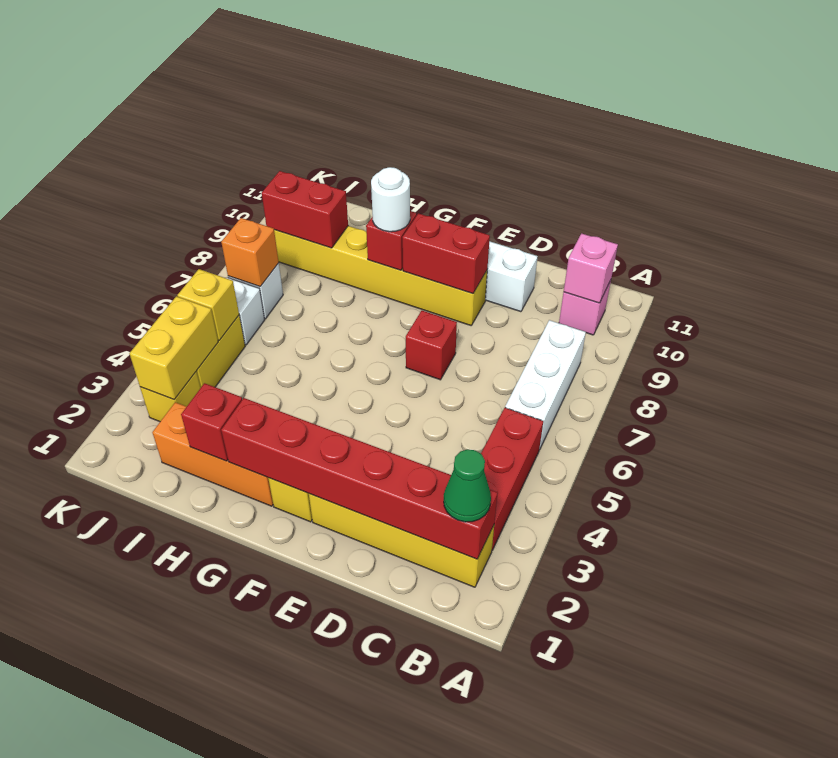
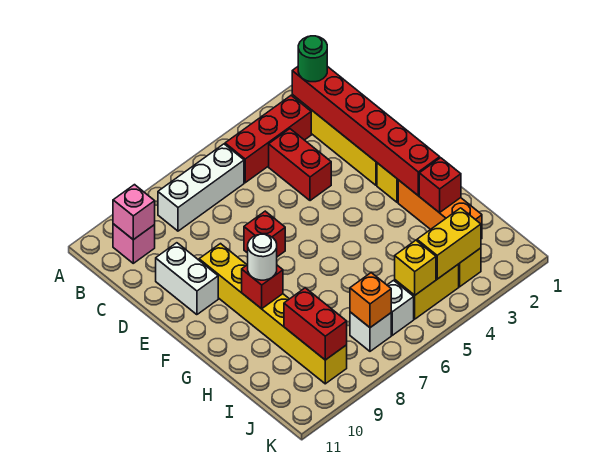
green cone B2 level 3 -> green round brick B2 level 3
red brick E9:F9 level 2 -> red brick C4:D4 level 1

